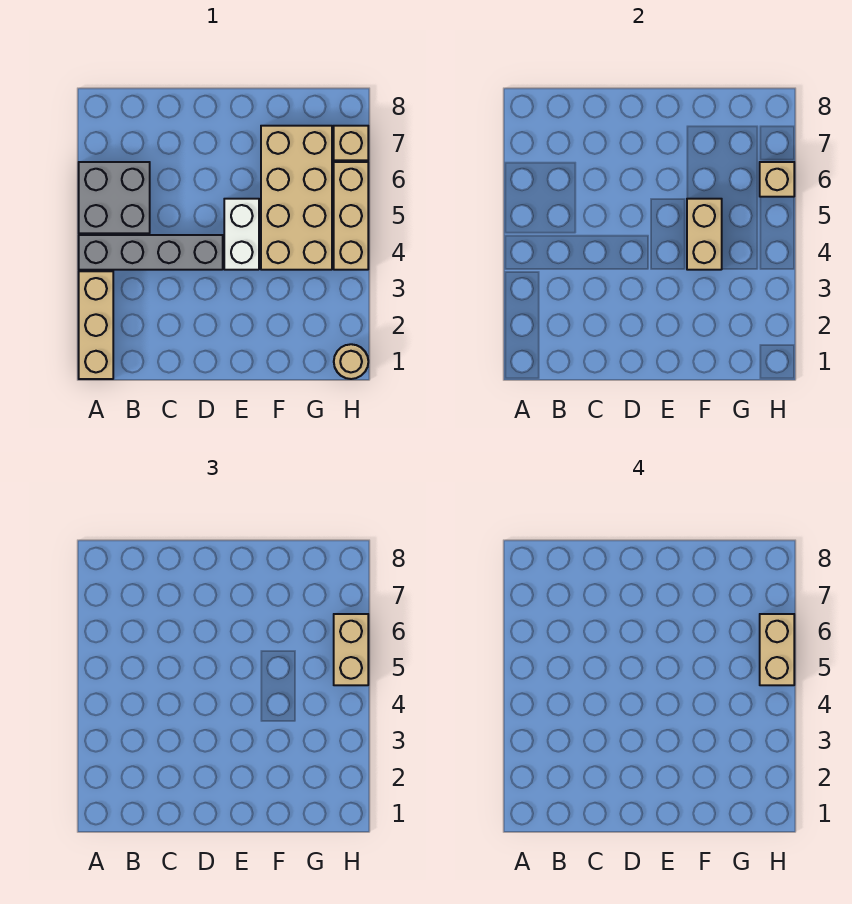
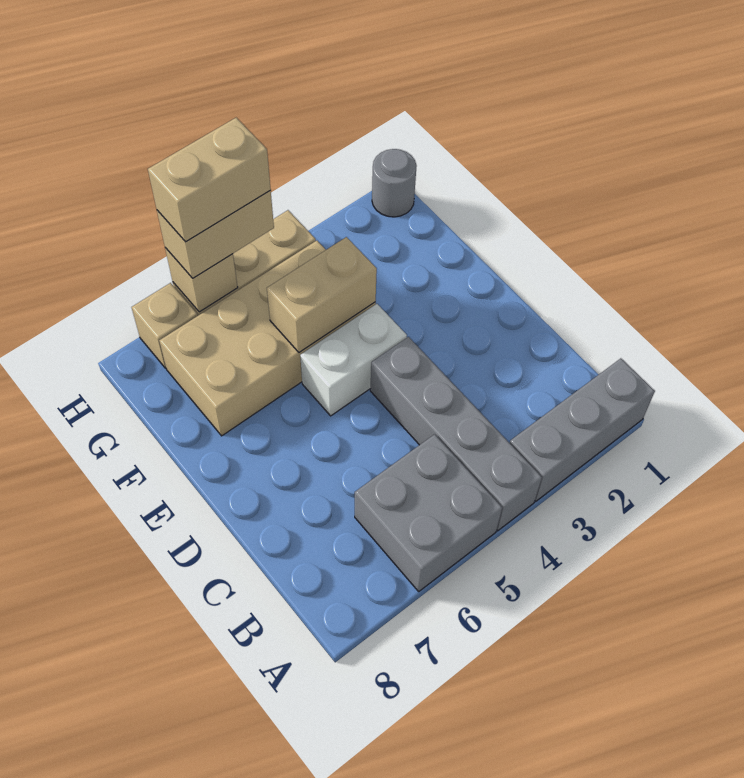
tan brick A1:A3 level 1 -> grey brick A1:A3 level 1
tan round brick H1 level 1 -> grey round brick H1 level 1

